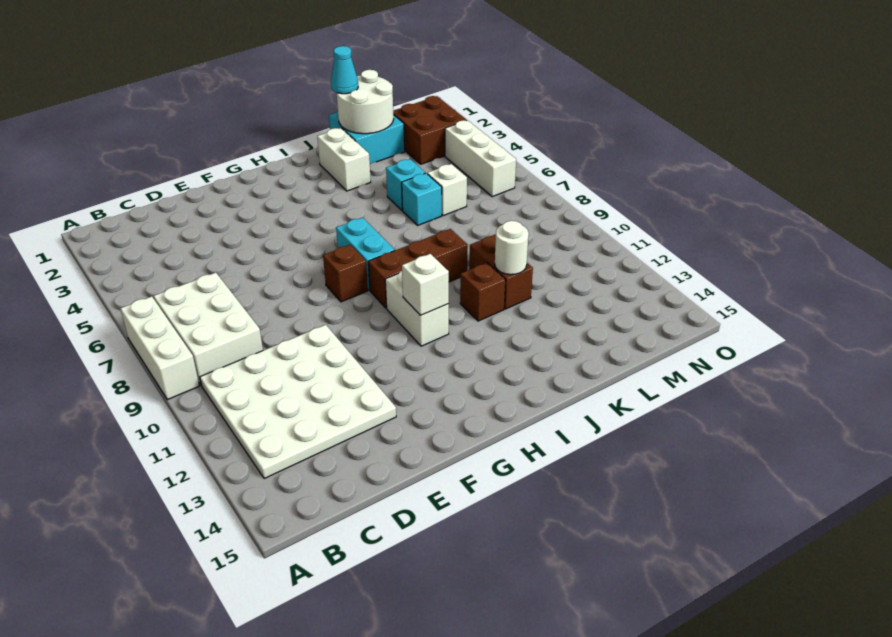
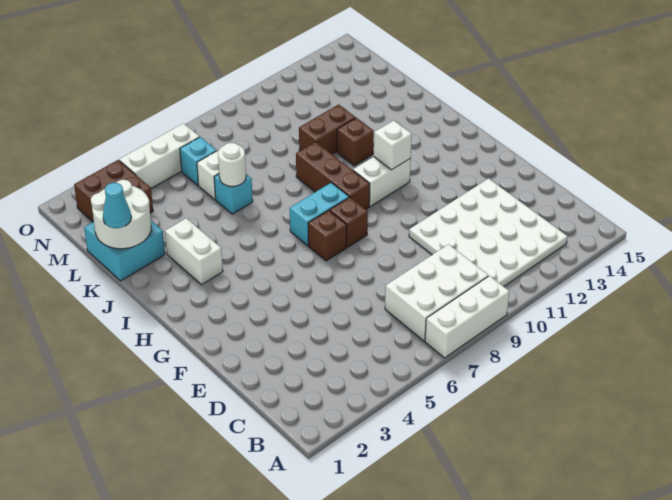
none -> brown brick G7 level 1
white brick J2:J3 level 1 -> white brick I3:J3 level 1
cyan brick K5 level 1 -> cyan brick M6 level 1
white round brick K11 level 2 -> white round brick K6 level 2

